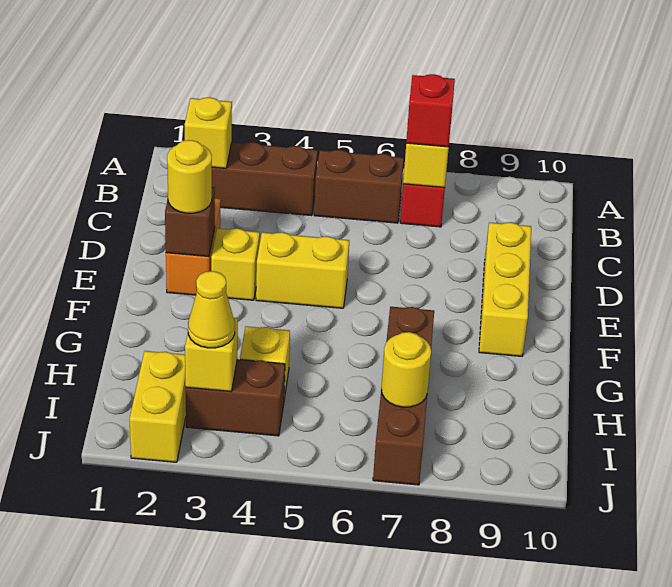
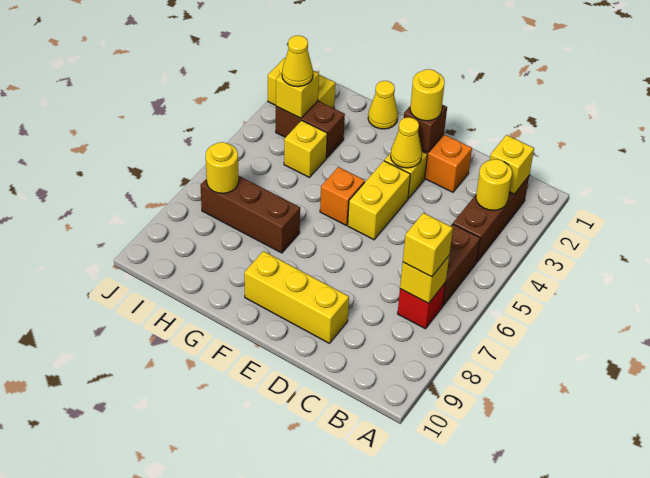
none -> yellow round brick B3 level 2
red brick B7 level 3 -> yellow brick B7 level 3
none -> yellow cone E3 level 2
none -> orange brick F5 level 1
none -> yellow cone G1 level 1
brown brick G7:J7 level 1 -> brown brick G7:I7 level 1
brown brick I3:I4 level 1 -> brown brick H3:I3 level 1

